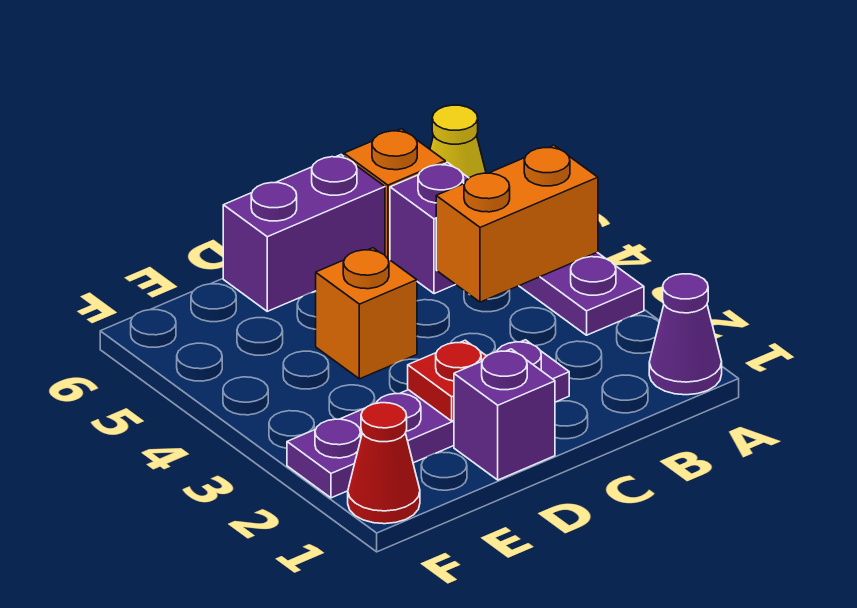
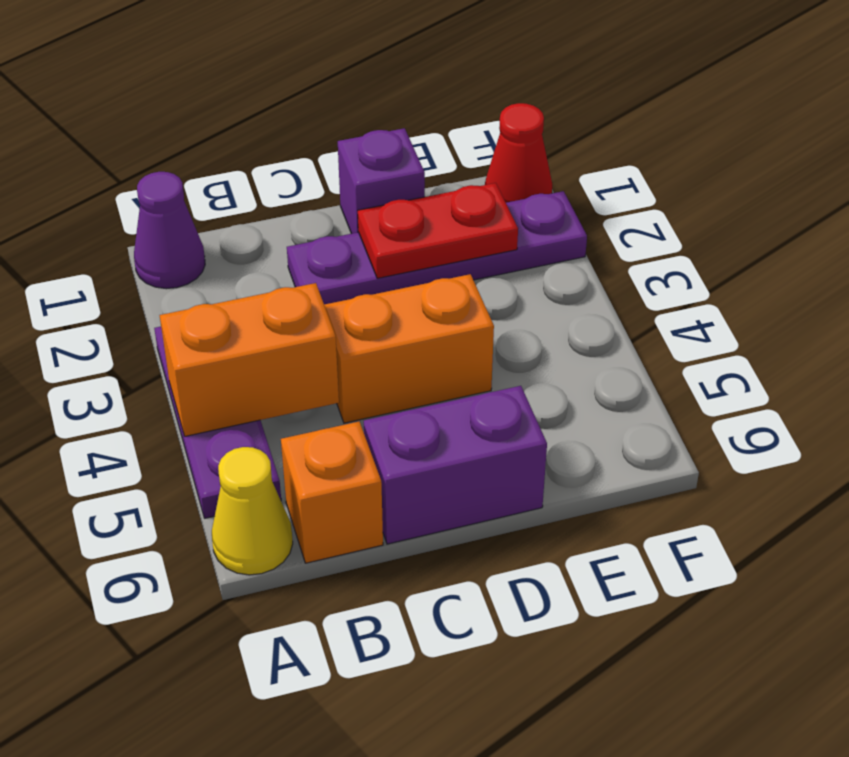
purple brick B5 level 1 -> none
red plate D2 level 2 -> red plate D2:E2 level 2
orange brick D4 level 1 -> orange brick C4:D4 level 1

